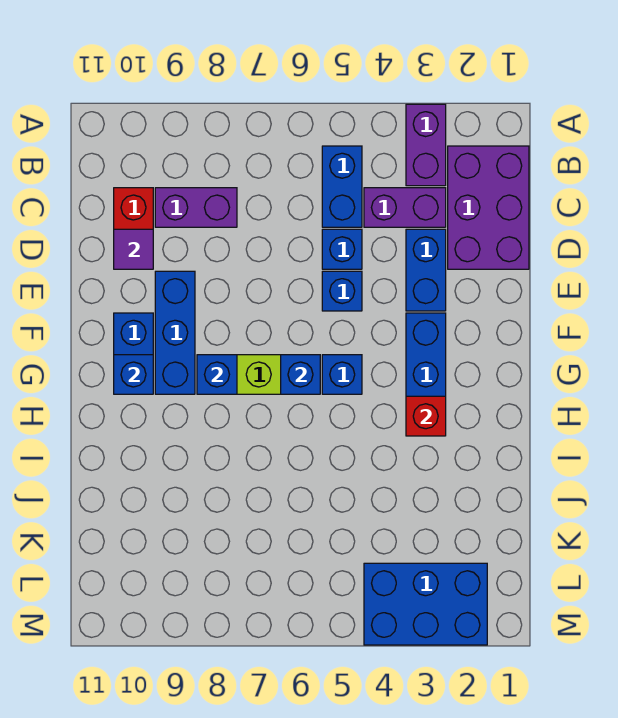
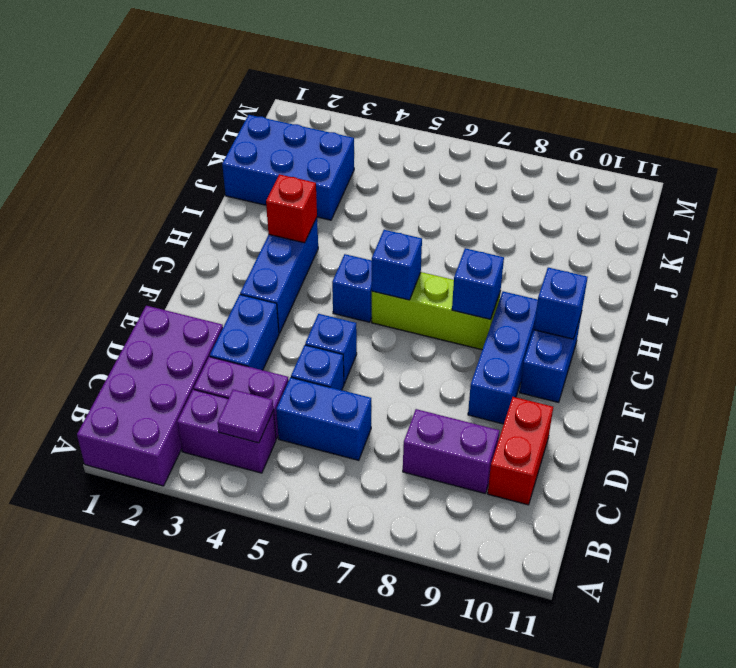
purple brick A3:B3 level 1 -> purple brick B3:B4 level 1
purple brick B1:D2 level 1 -> purple brick A1:D2 level 1
blue brick B5:C5 level 1 -> blue brick C5:C6 level 1
purple tile D10 level 2 -> purple tile B4 level 2
blue brick L2:M4 level 1 -> blue brick J1:K3 level 1

